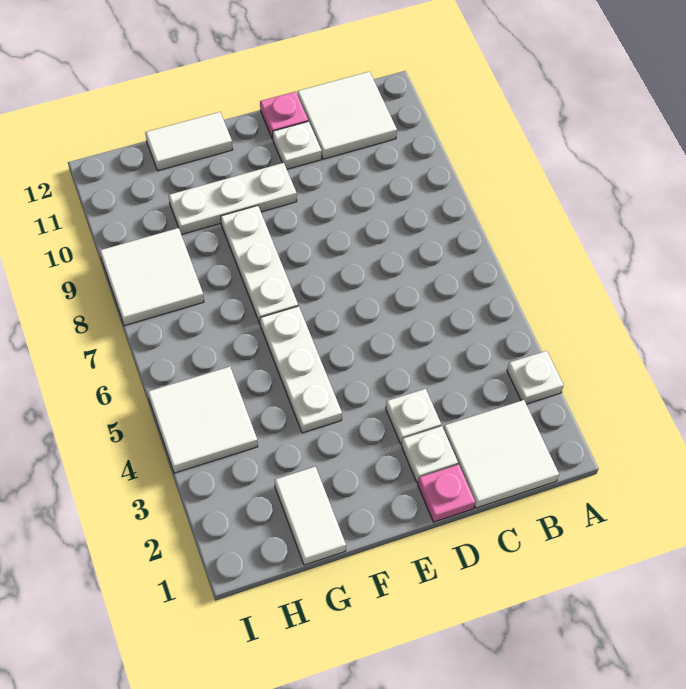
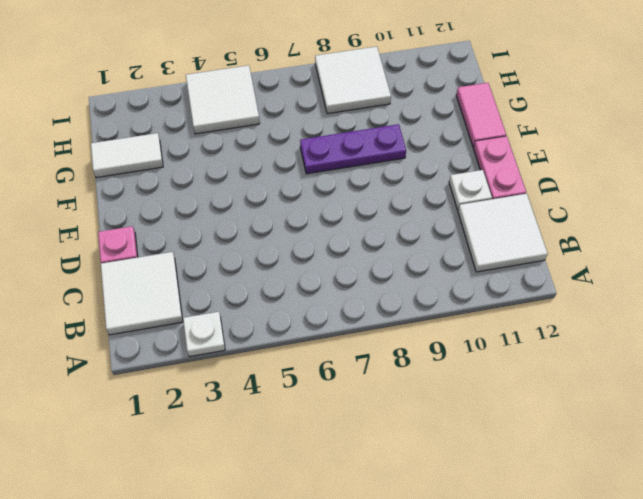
white plate D2 level 1 -> none
white plate D3 level 1 -> none
pink plate D12 level 1 -> pink plate D12:E12 level 1
white plate E10:G10 level 1 -> none
white plate F4:F6 level 1 -> none
white plate F7:F9 level 1 -> purple plate F7:F9 level 1
white tile F12:G12 level 1 -> pink tile F12:G12 level 1

